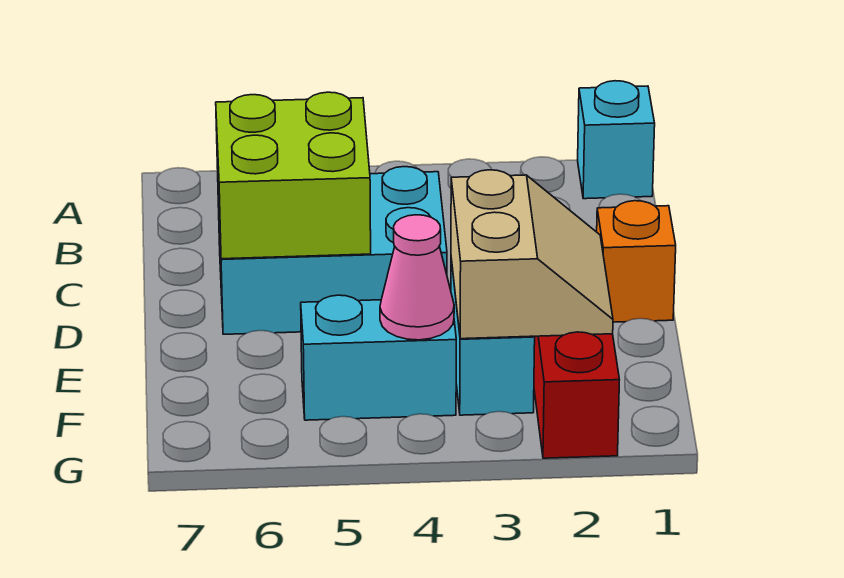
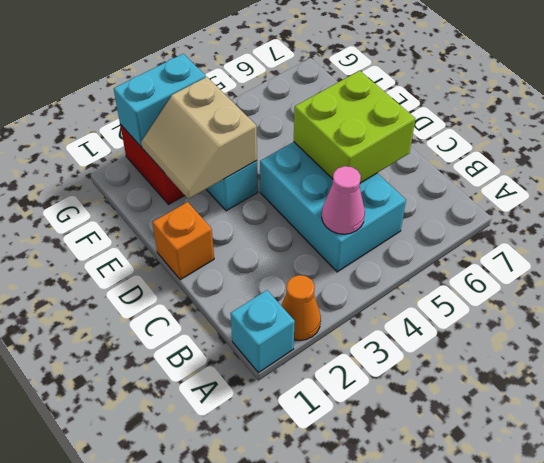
none -> orange cone A2 level 1
cyan brick C4:D6 level 1 -> cyan brick B4:D5 level 1
cyan brick F4:F5 level 1 -> cyan brick G2:G3 level 2
pink cone F4 level 2 -> pink cone B4 level 2

